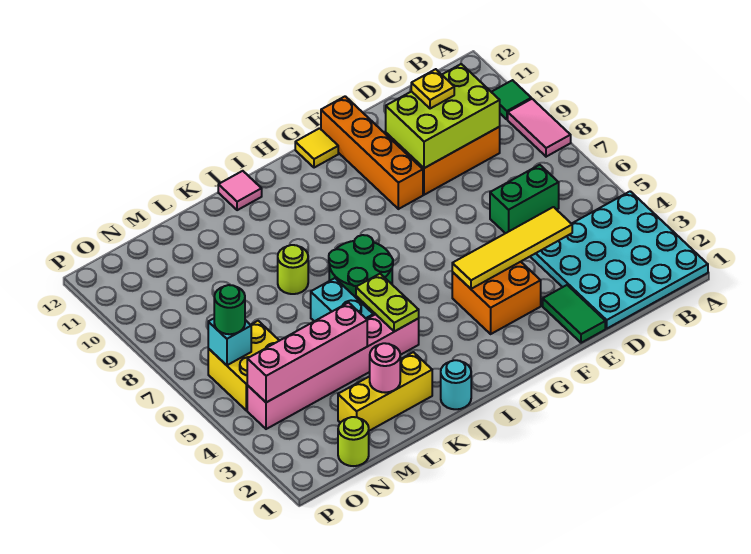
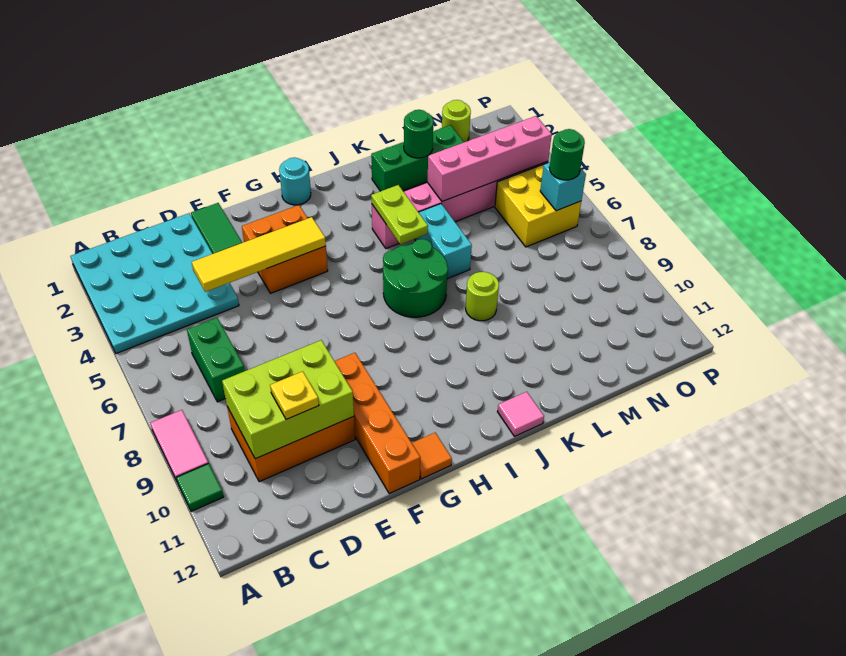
green brick C6:D6 level 1 -> green brick C6:C7 level 1
yellow tile G12 level 1 -> orange tile G12 level 1
cyan round brick J1 level 1 -> cyan round brick H1 level 1
yellow brick K2:M2 level 1 -> green brick K2:M2 level 1
pink round brick L2 level 2 -> green round brick L2 level 2

